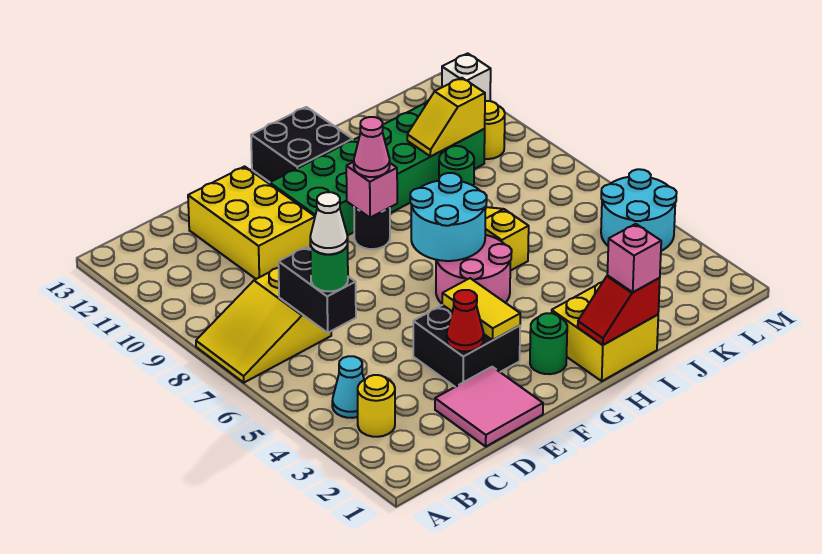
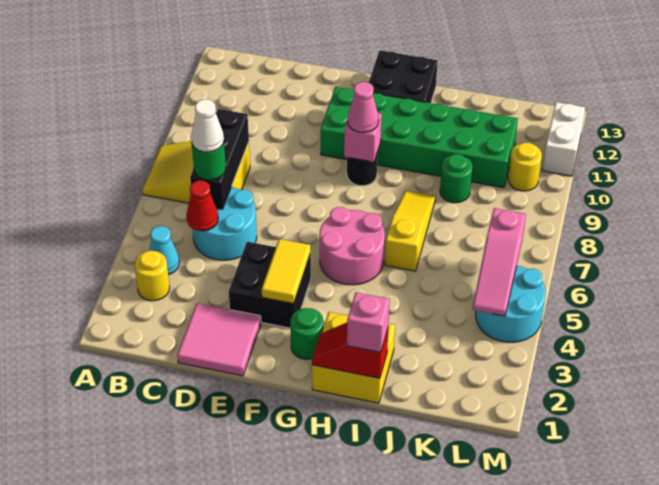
black brick C6:C7 level 2 -> black brick C6:C8 level 2
yellow brick D10:E12 level 1 -> none
red cone E3 level 2 -> red cone C5 level 2
cyan round brick G6:H7 level 2 -> cyan round brick C5:D6 level 1
yellow slope J10:K10 level 2 top K -> none
none -> pink slope L4:L6 level 2 top 6
white brick M12 level 1 -> white brick M11:M12 level 1

